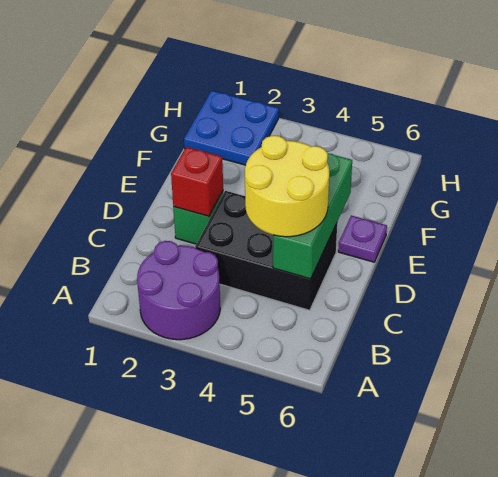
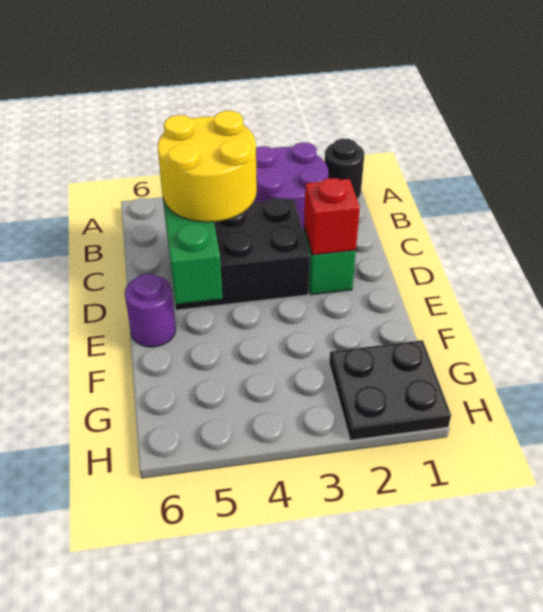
none -> black round brick A1 level 1
purple plate E6 level 1 -> purple round brick E6 level 1
blue plate G1:H2 level 1 -> black plate G1:H2 level 1

